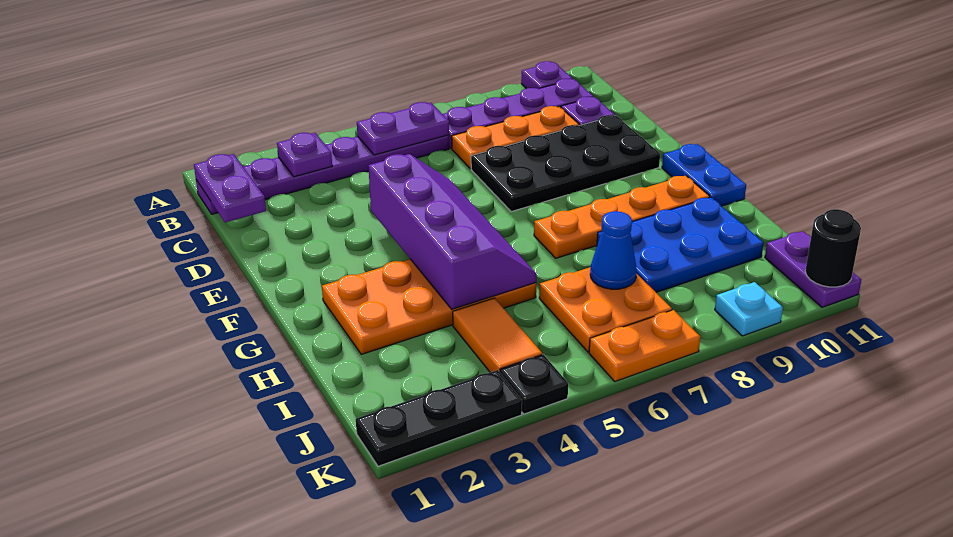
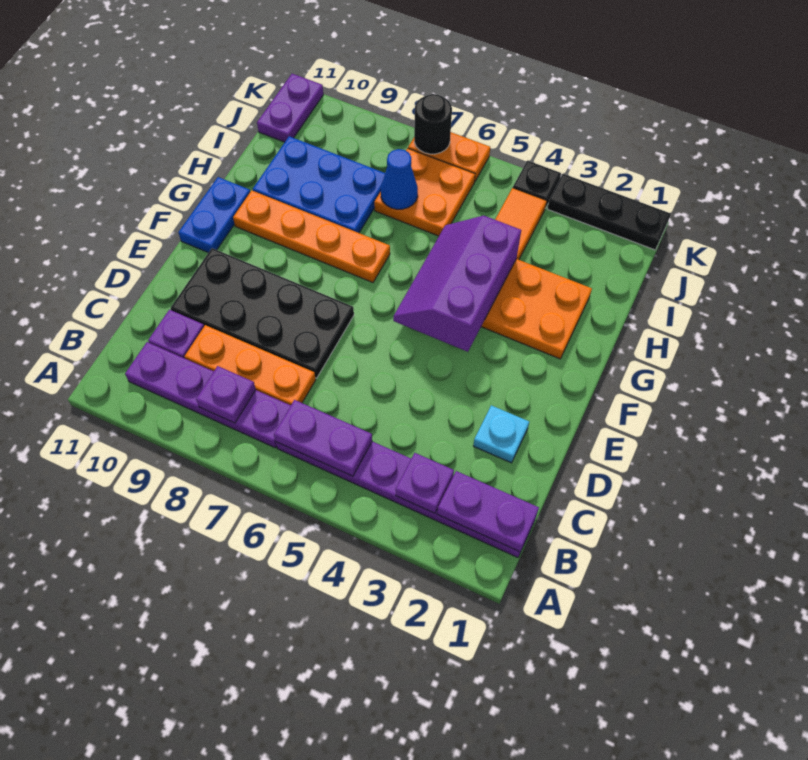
purple plate A10 level 1 -> purple plate B8 level 2
purple plate B1:C1 level 2 -> purple plate B1:B2 level 2
purple slope E4:H5 level 2 top 4 -> purple slope F4:H5 level 2 top 4
cyan plate K9 level 1 -> cyan plate D2 level 1
black round brick K11 level 2 -> black round brick K7 level 2

